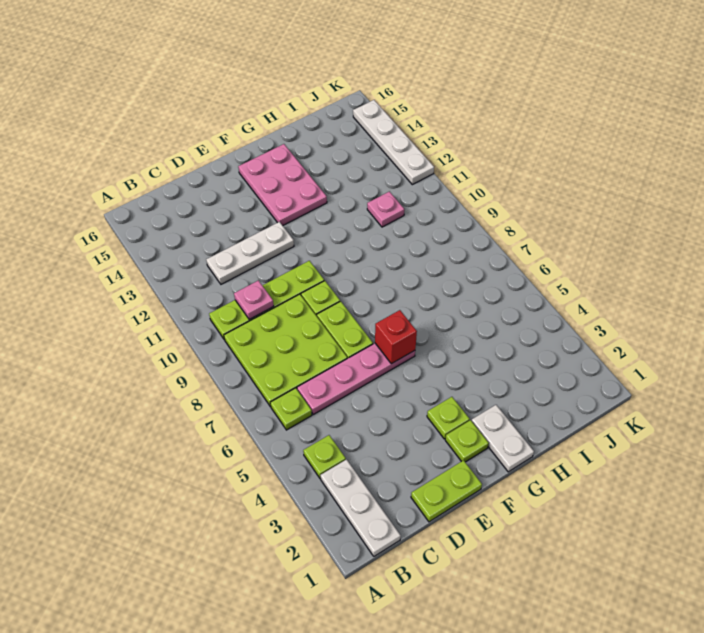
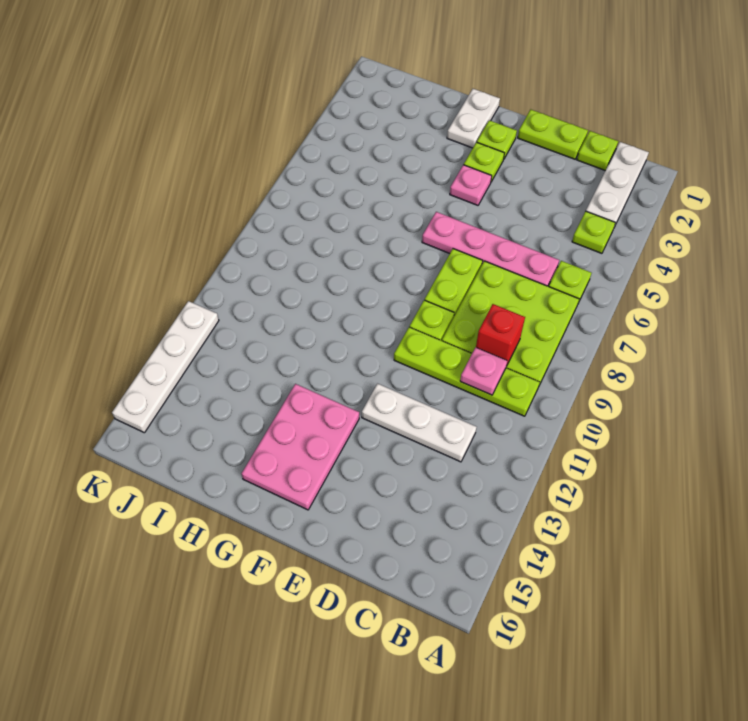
none -> lime plate C1 level 1
red brick F6 level 2 -> red brick C9 level 2
pink plate I11 level 1 -> pink plate F4 level 1

